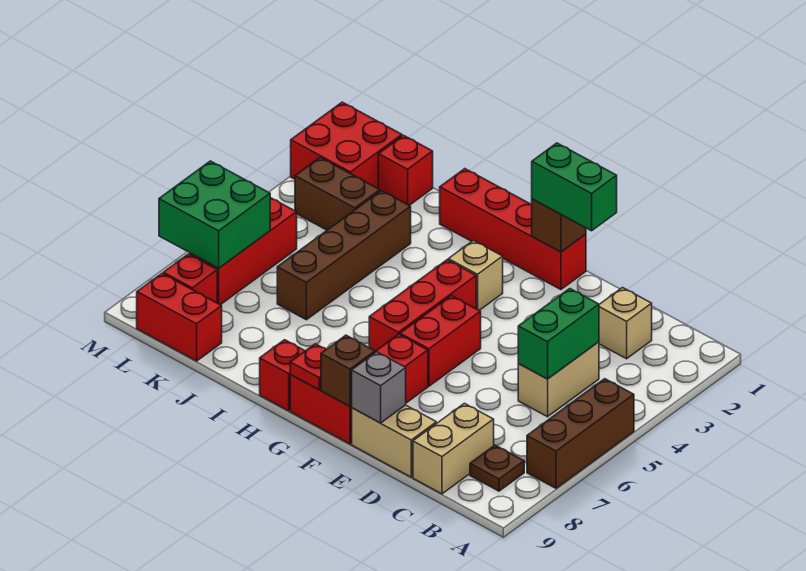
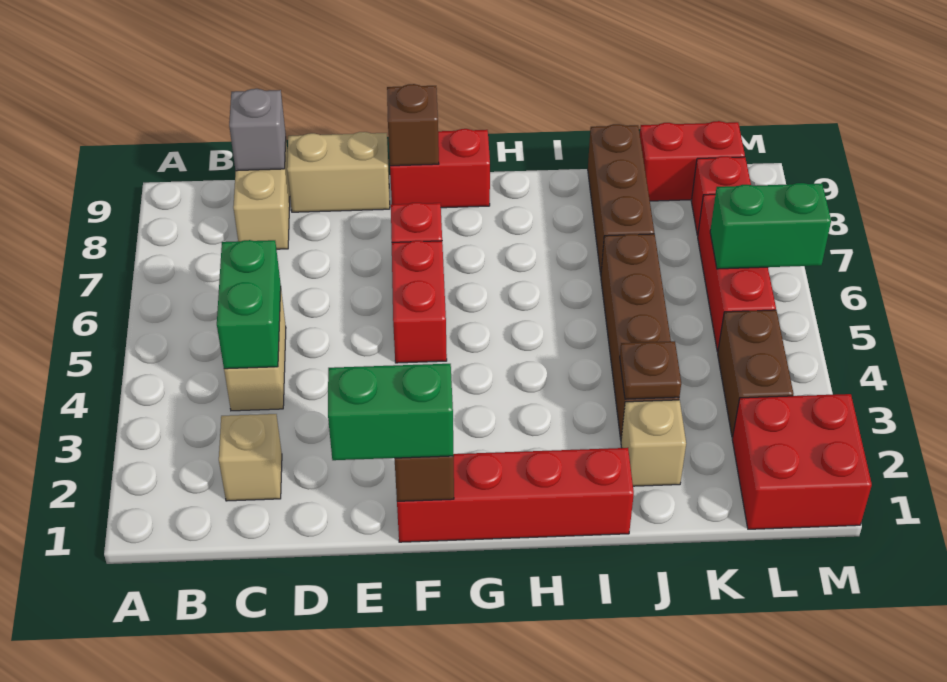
brown brick A5:A7 level 1 -> brown brick J7:J9 level 1
brown plate B8 level 1 -> brown plate J3 level 2
grey brick E9 level 2 -> grey brick C9 level 2
tan brick G3 level 1 -> tan brick J2 level 1
red brick G4:G6 level 1 -> none
red plate G9 level 2 -> none
red brick H9 level 1 -> none
red brick K1 level 1 -> none
brown brick K3:L3 level 1 -> brown brick L3:L4 level 1
green brick L6:M7 level 2 -> green brick L6:M6 level 2

